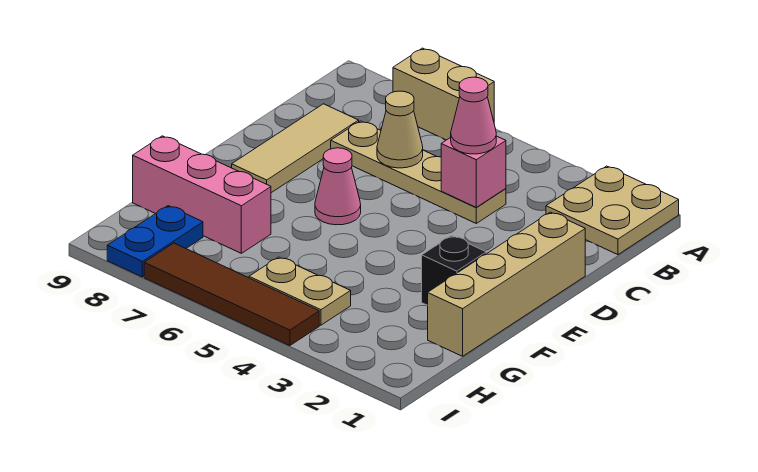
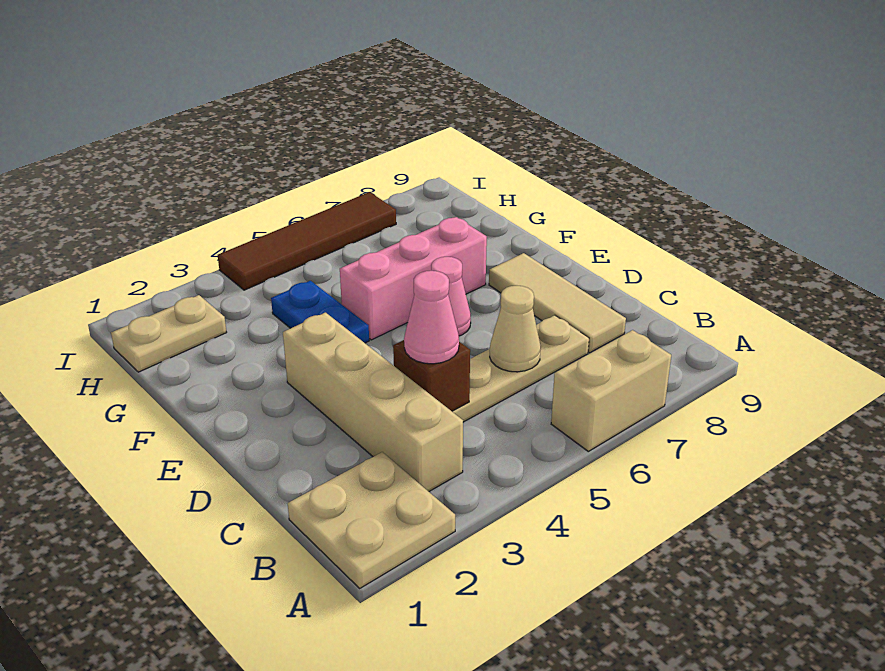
pink brick C4 level 2 -> brown brick C4 level 2
tan brick D1:G1 level 1 -> tan brick B3:E3 level 1
black brick F2 level 1 -> none
pink brick G7:G9 level 1 -> pink brick F5:F7 level 1
tan plate H4:H5 level 1 -> tan plate H1:H2 level 1
blue plate H8:I8 level 1 -> blue plate F4:G4 level 1

